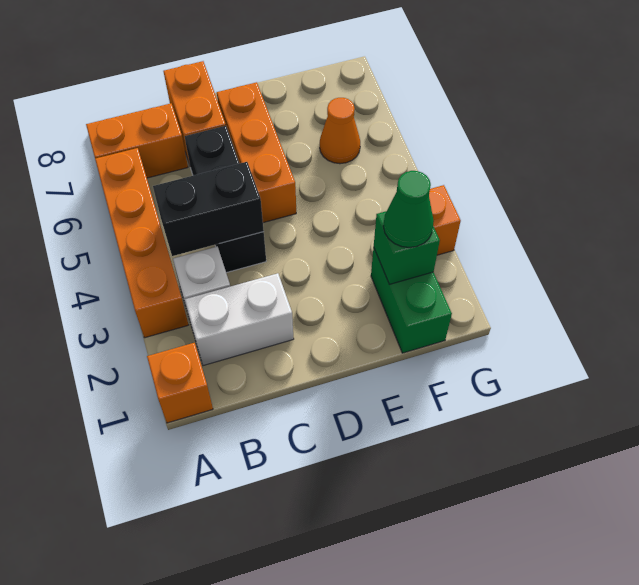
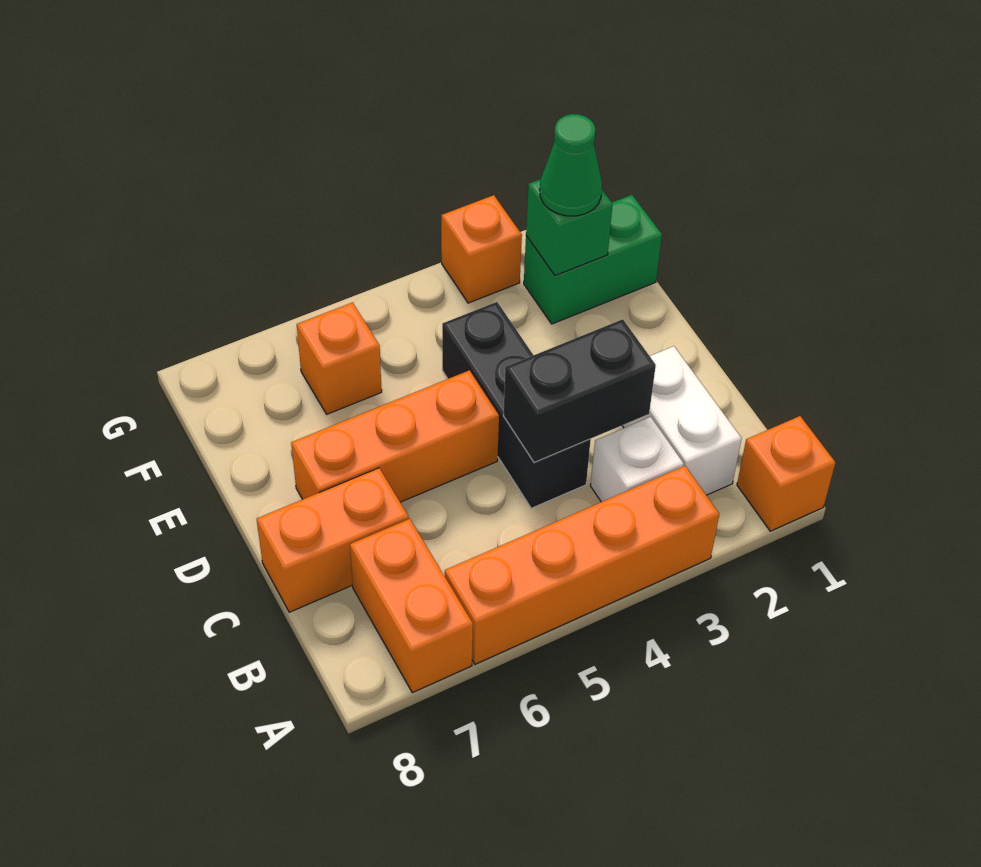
black brick B4:C4 level 2 -> black brick C3:C4 level 2
black brick C4:C6 level 1 -> black brick C4:E4 level 1
orange cone F6 level 1 -> orange brick F6 level 1

